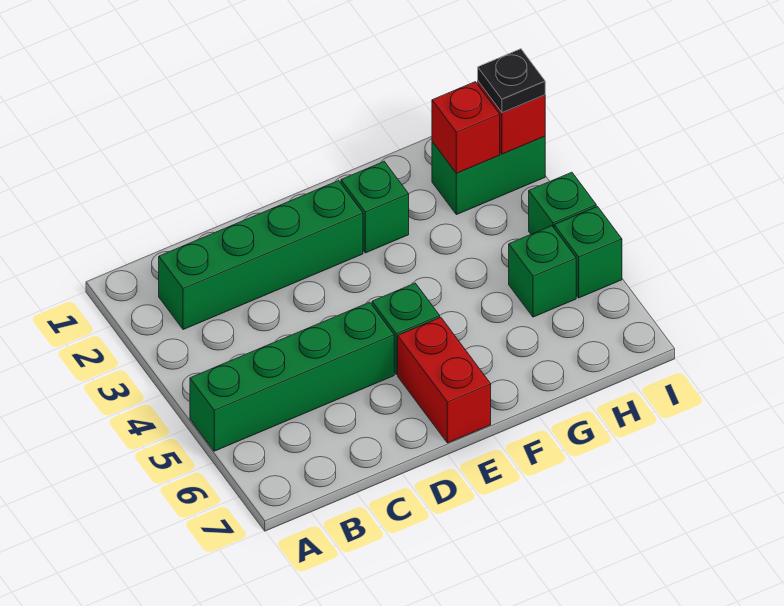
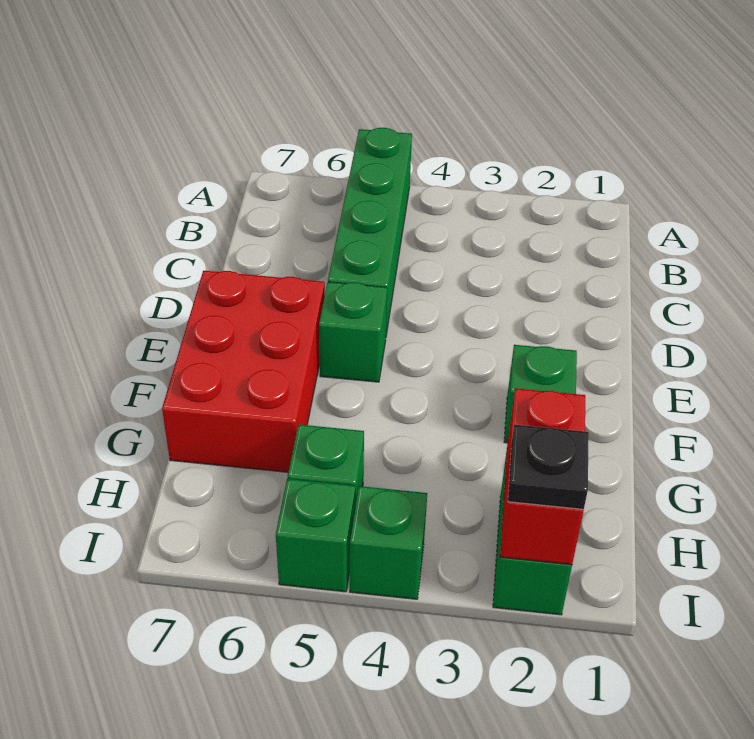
green brick B2:E2 level 1 -> none
red brick E6:E7 level 1 -> red brick E6:G7 level 1

